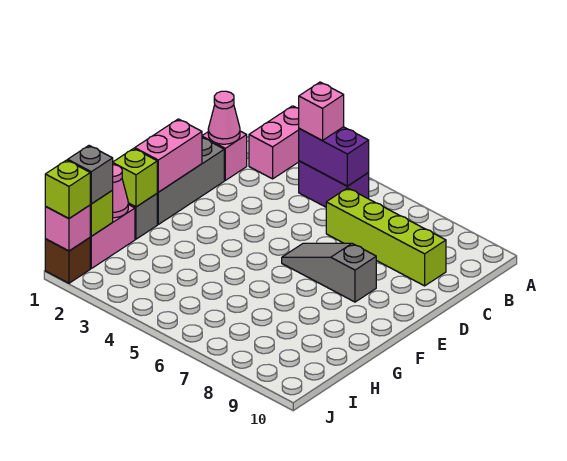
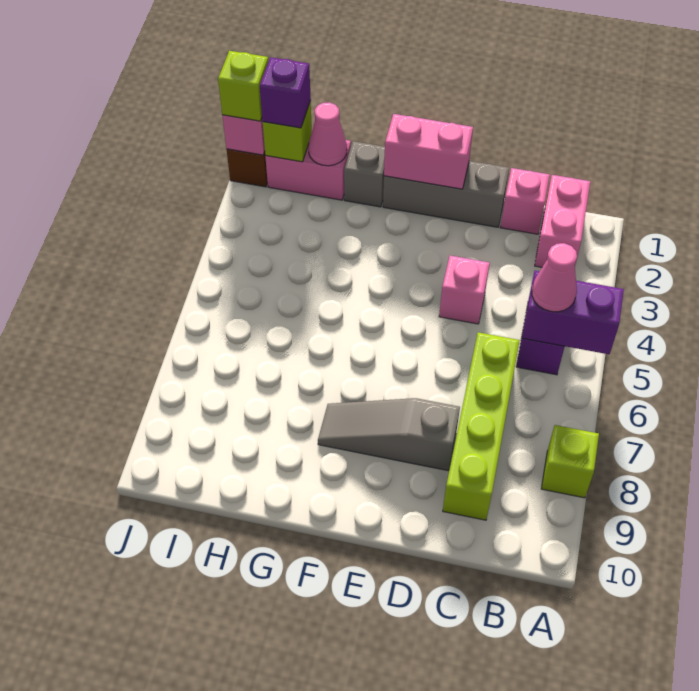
pink brick A2:B2 level 1 -> pink brick B1:B2 level 1
purple brick B4:B5 level 2 -> purple brick A5:B5 level 2
pink brick B4 level 3 -> pink brick D4 level 1
pink cone C1 level 2 -> pink cone B5 level 3
grey slope E6:E8 level 1 top 8 -> grey slope D8:F8 level 1 top D
lime brick G1 level 2 -> lime brick A8 level 1
grey brick I1 level 3 -> purple brick I1 level 3

